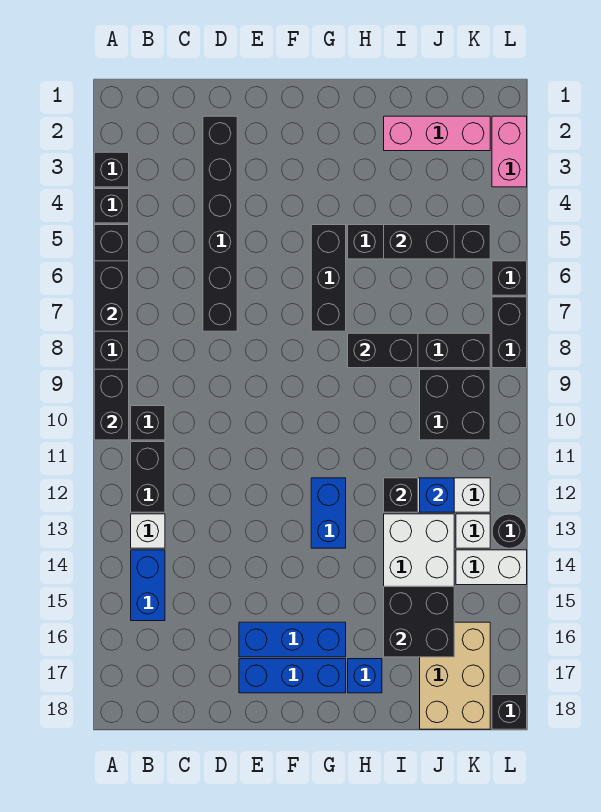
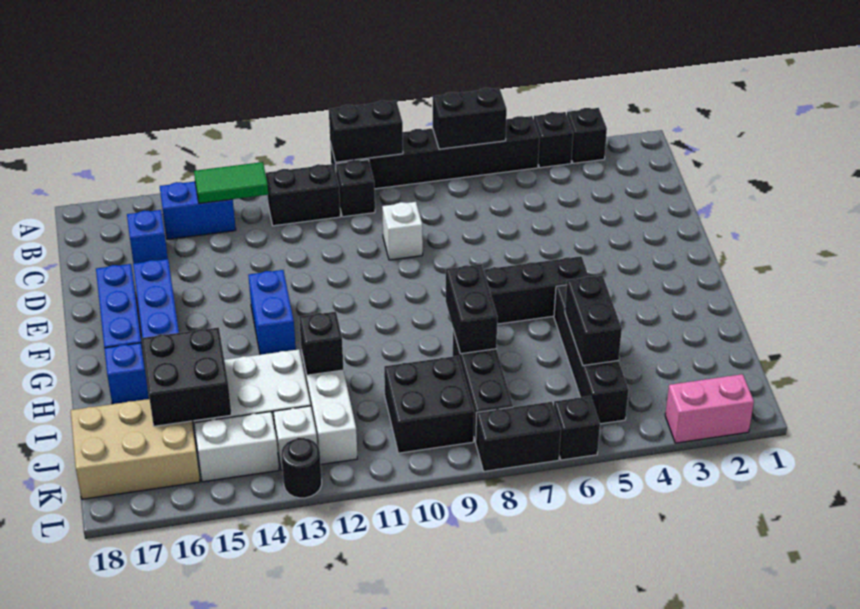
white brick B13 level 1 -> white brick D9 level 1
none -> green tile B13:B14 level 2
black brick D2:D7 level 1 -> none
blue brick G12:G13 level 1 -> blue brick F13:G13 level 1
pink brick I2:K2 level 1 -> none
blue brick J12 level 2 -> blue brick C16 level 1
white brick K14:L14 level 1 -> white brick K14:K15 level 1
black brick L18 level 1 -> none

